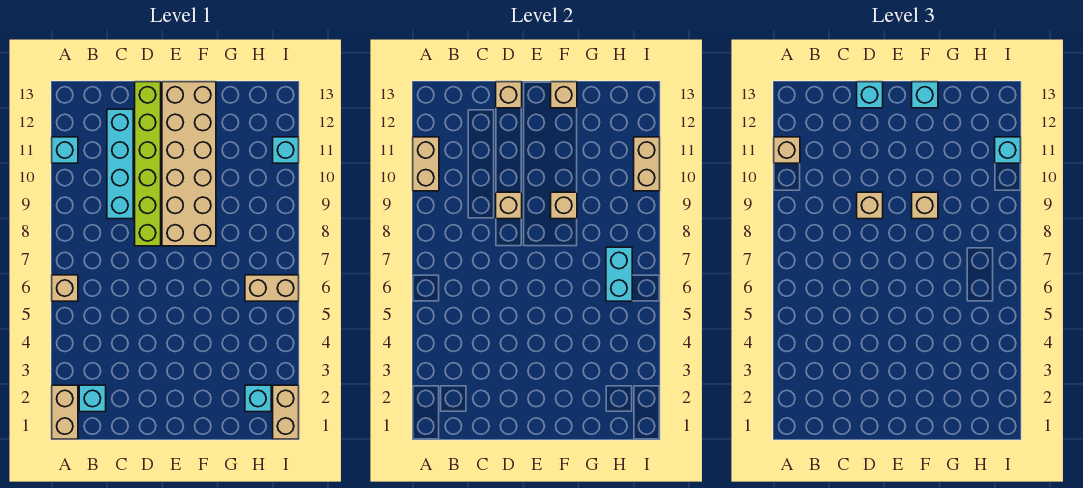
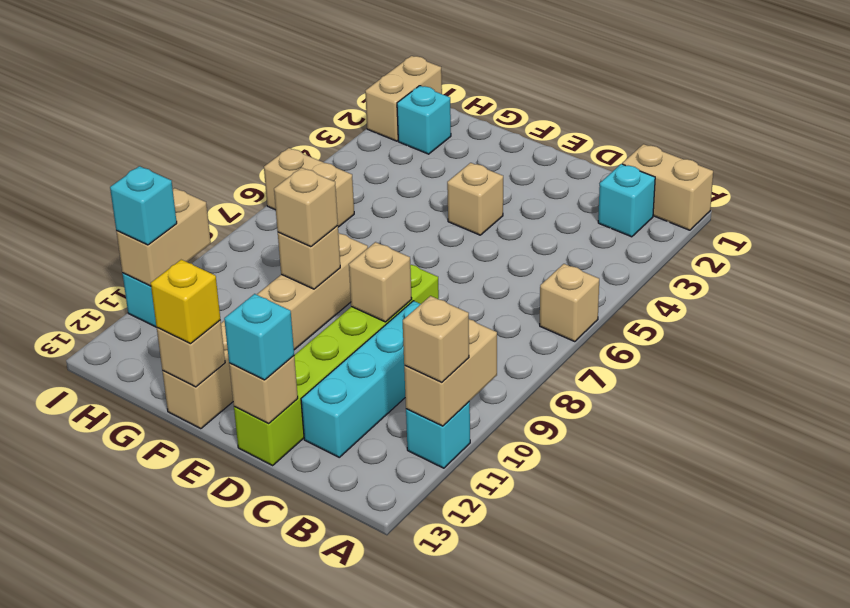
tan brick A1:A2 level 1 -> tan brick A1:B1 level 1
tan brick D9 level 3 -> tan brick E4 level 1
tan brick E8:F13 level 1 -> tan brick F8:F13 level 1
cyan brick F13 level 3 -> yellow brick F13 level 3
cyan brick H6:H7 level 2 -> none

